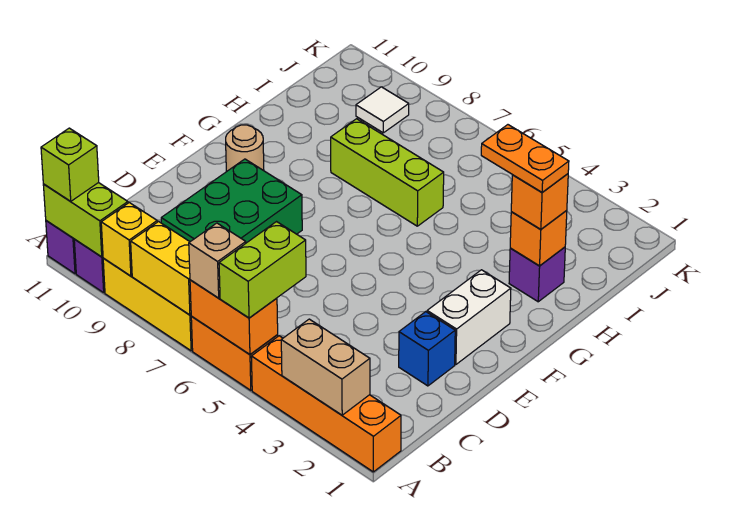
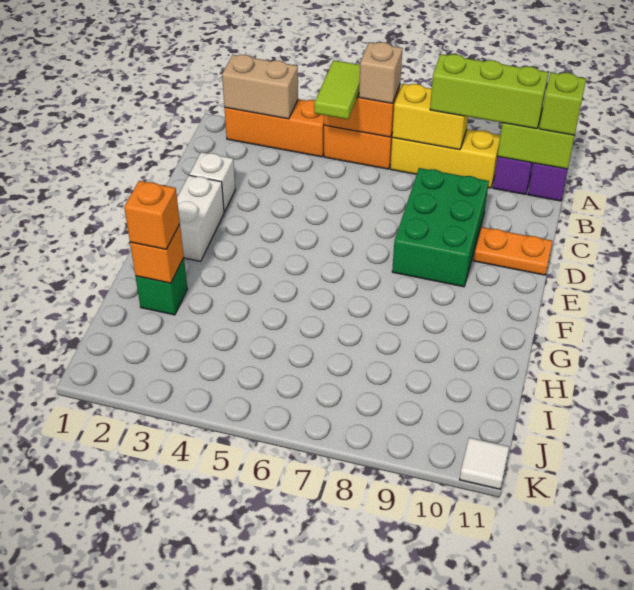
orange brick A1:A4 level 1 -> orange brick A2:A4 level 1
lime brick A5:B5 level 3 -> lime tile A5:B5 level 3
yellow brick A9 level 2 -> none
blue brick D2 level 1 -> white brick D2 level 1
tan round brick F10 level 1 -> none
purple brick H2 level 1 -> green brick H2 level 1
orange plate H2:H3 level 4 -> orange plate D10:D11 level 1
lime brick H6:H8 level 1 -> lime brick A8:A10 level 3
white tile J9 level 1 -> white tile K11 level 1

